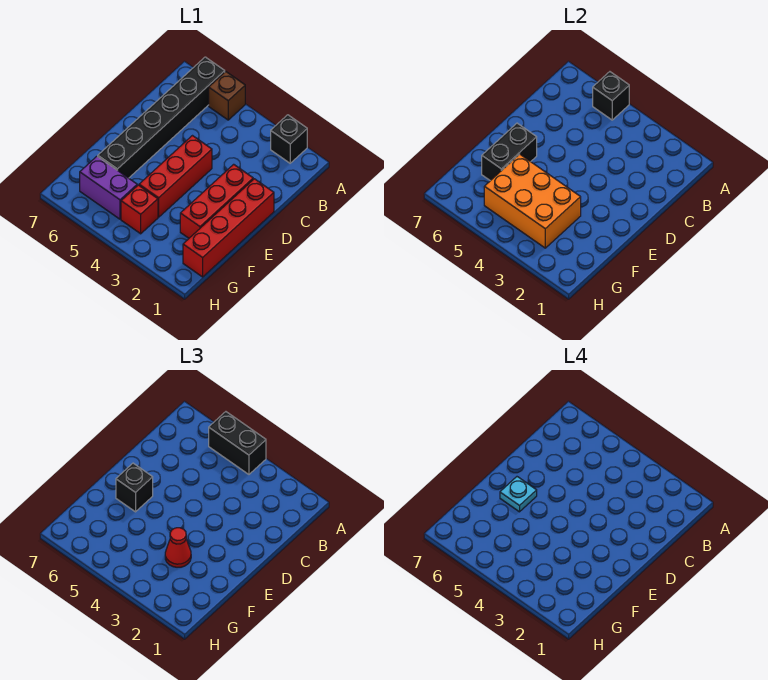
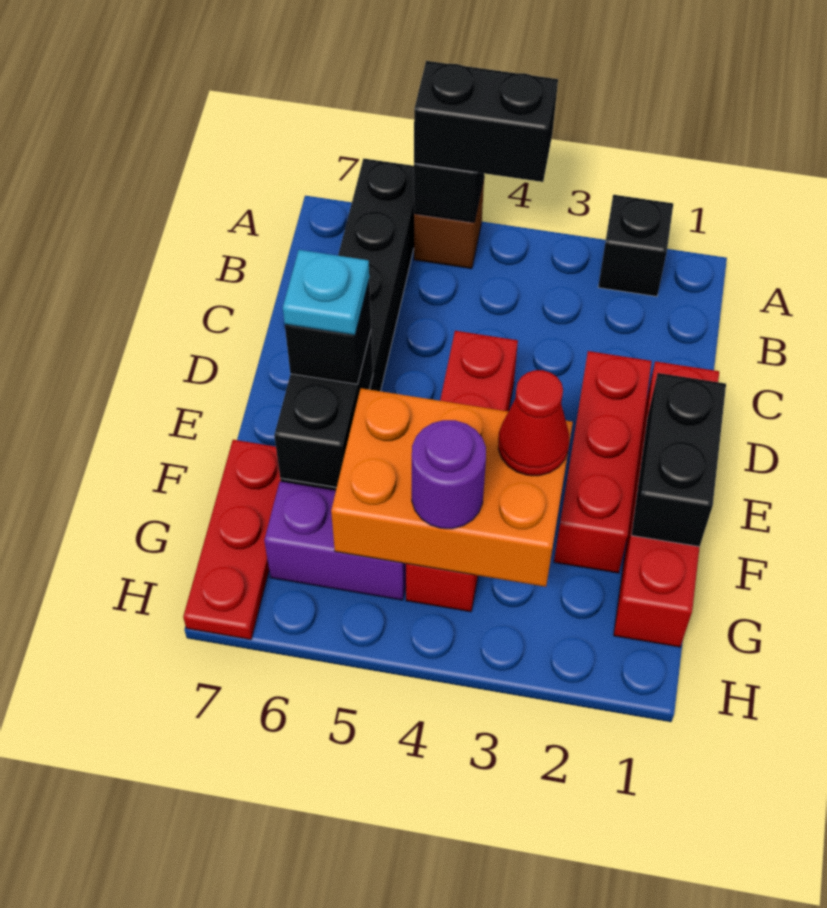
none -> black brick E1:F1 level 2
none -> red plate F7:H7 level 1
none -> purple round brick G4 level 3

